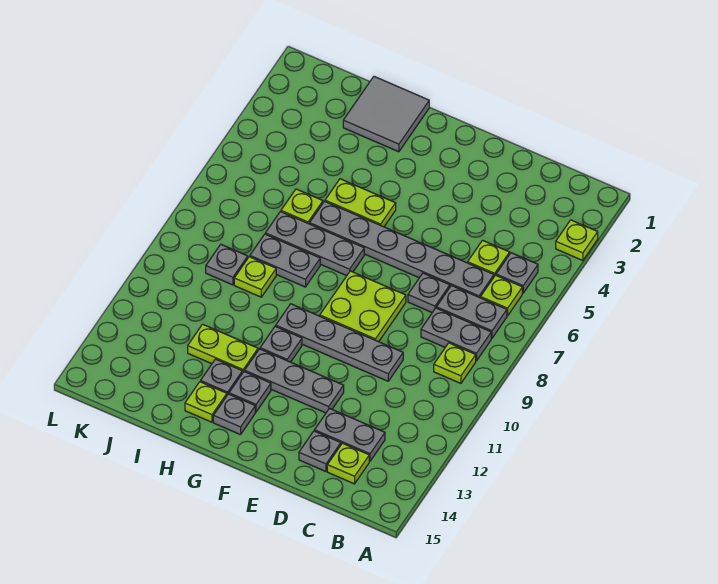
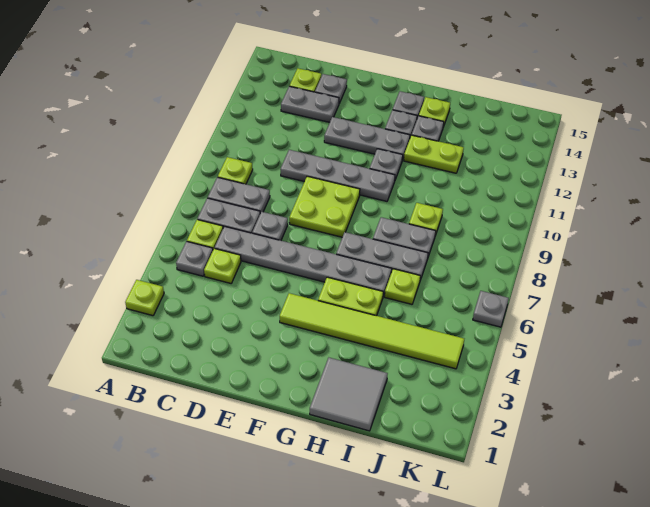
none -> lime tile F4:K4 level 1
grey plate J9 level 1 -> grey plate L6 level 1

